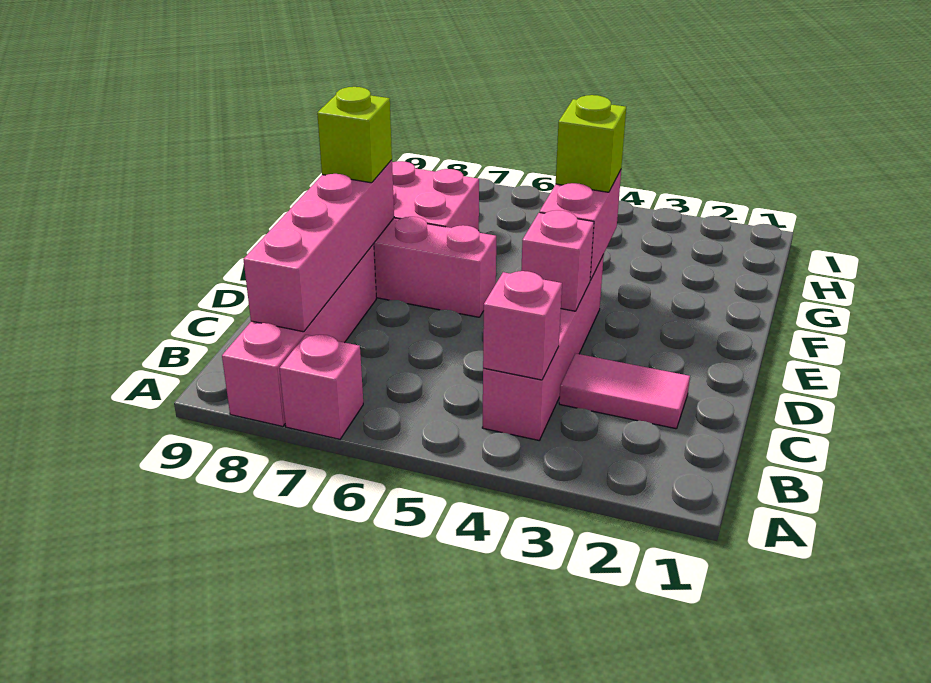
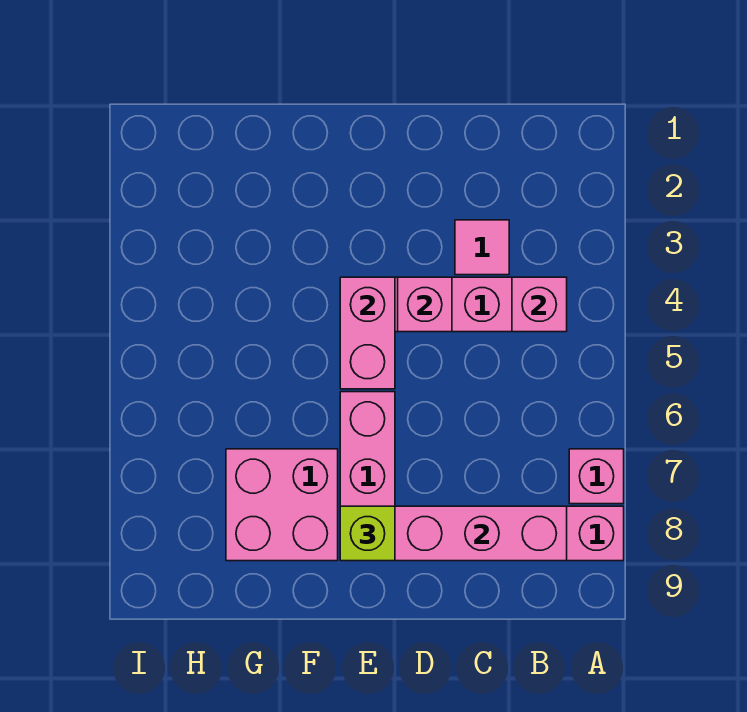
pink tile C2:C3 level 1 -> pink tile C3 level 1
pink brick E4:F4 level 2 -> pink brick E4:E5 level 2
lime brick F4 level 3 -> none

